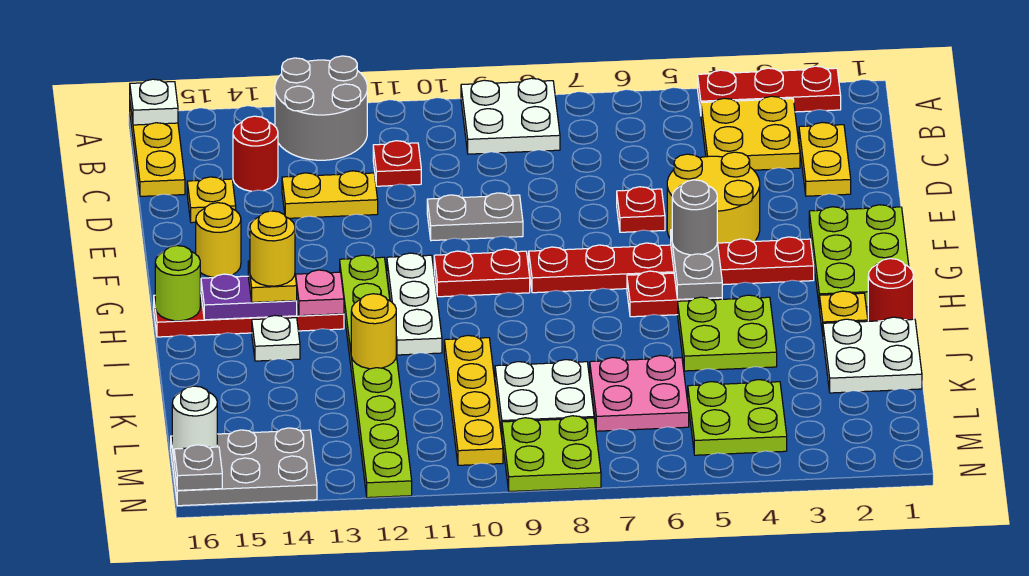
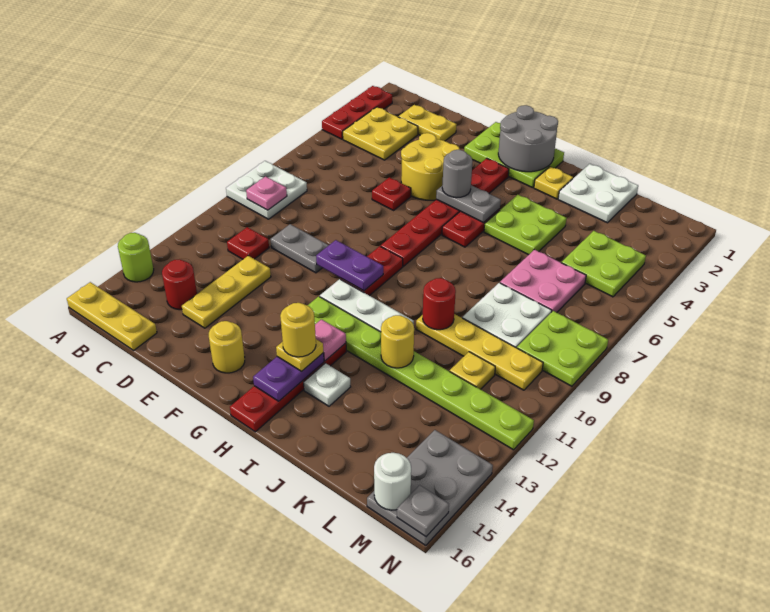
grey round brick A12:B13 level 1 -> grey round brick G1:H2 level 2
white plate A16 level 2 -> none
none -> pink plate B9 level 2
yellow plate D12:D13 level 1 -> yellow plate D12:D14 level 1
yellow plate D15 level 1 -> yellow plate L11 level 1
grey plate E9:E10 level 1 -> grey plate D10:E10 level 1
none -> purple plate F10:G10 level 2
lime round brick H16 level 2 -> lime round brick A14 level 1
red round brick I1 level 1 -> red round brick J10 level 2

